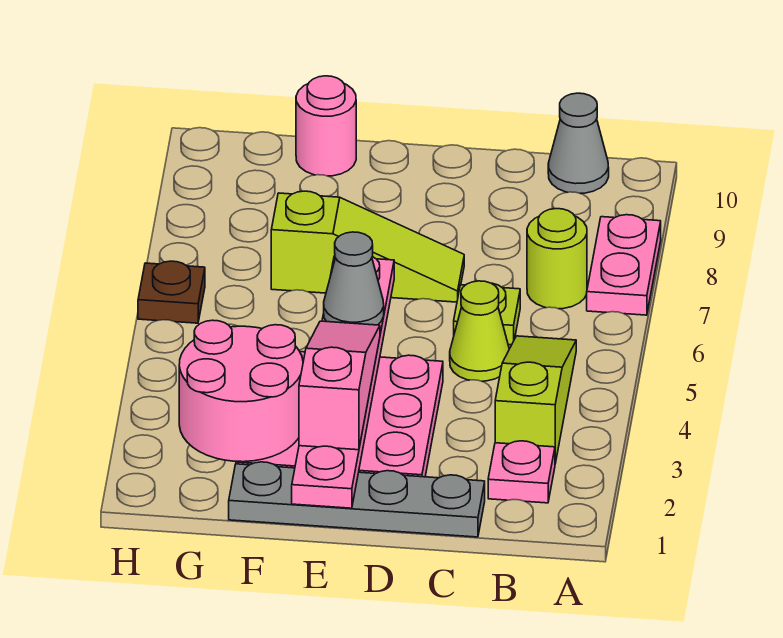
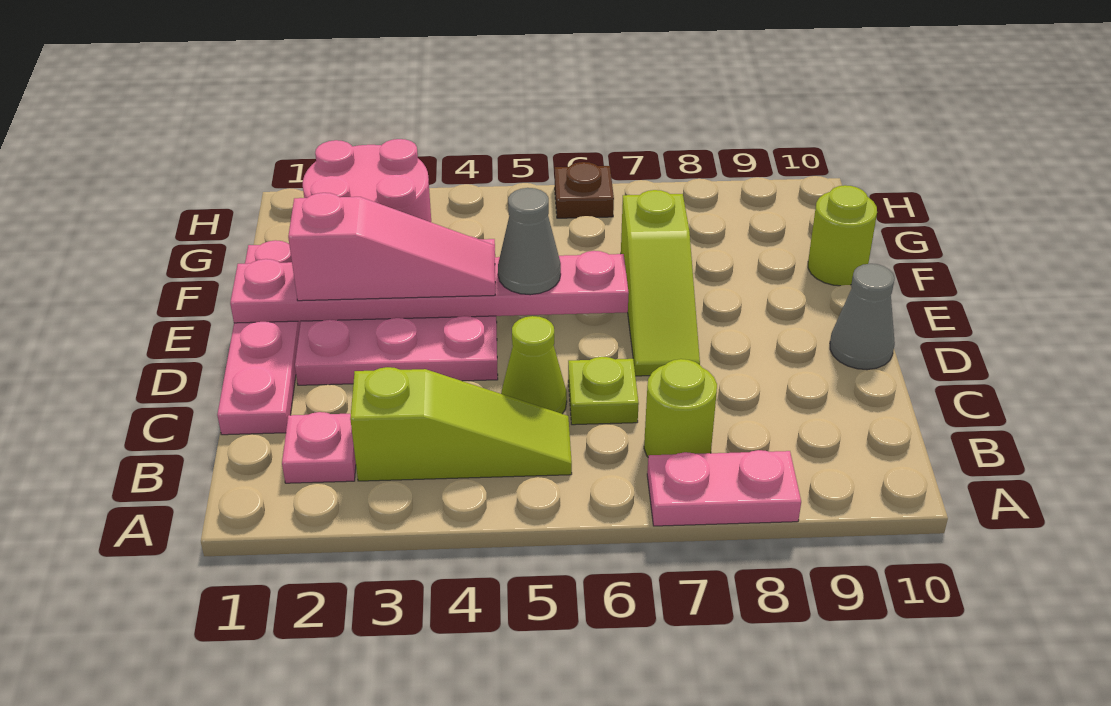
grey cone B10 level 1 -> grey cone D10 level 1
grey plate C1:F1 level 1 -> pink plate C1:F1 level 1
pink round brick F10 level 1 -> lime round brick F10 level 1

